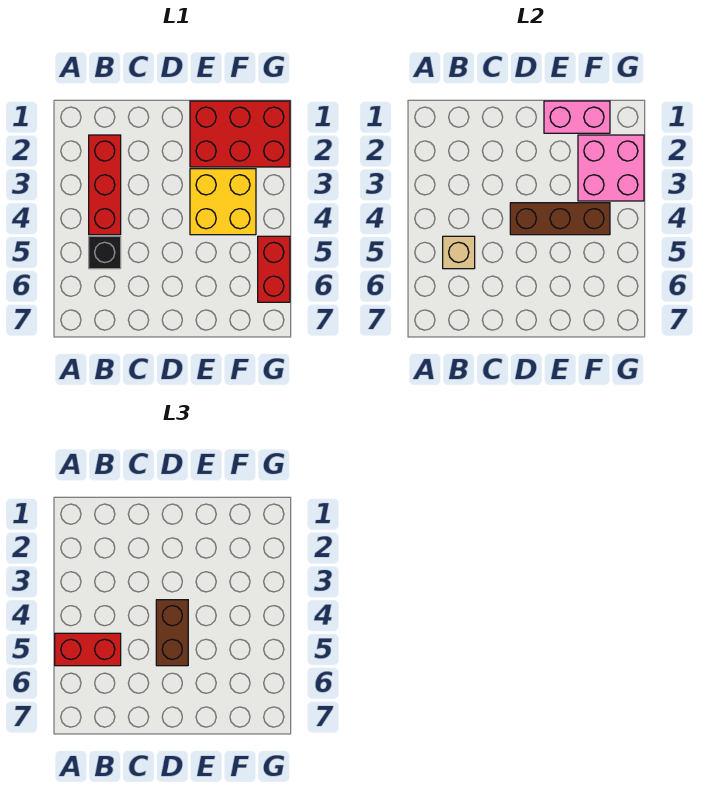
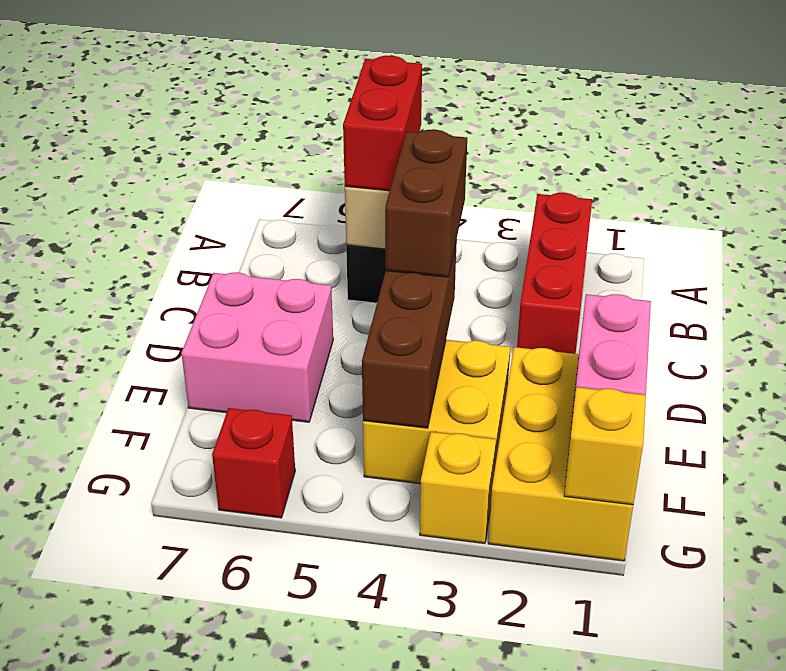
red brick B2:B4 level 1 -> red brick A2:C2 level 1
brown brick D4:D5 level 3 -> brown brick C4:D4 level 3
red brick E1:G2 level 1 -> yellow brick E1:G2 level 1
pink brick F2:G3 level 2 -> pink brick D6:E7 level 1
none -> yellow brick G1 level 2
none -> yellow brick G3 level 1
red brick G5:G6 level 1 -> red brick G6 level 1

